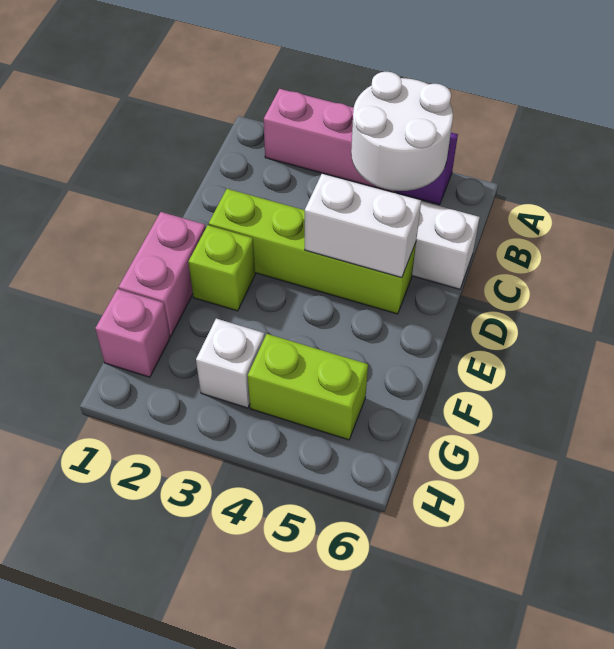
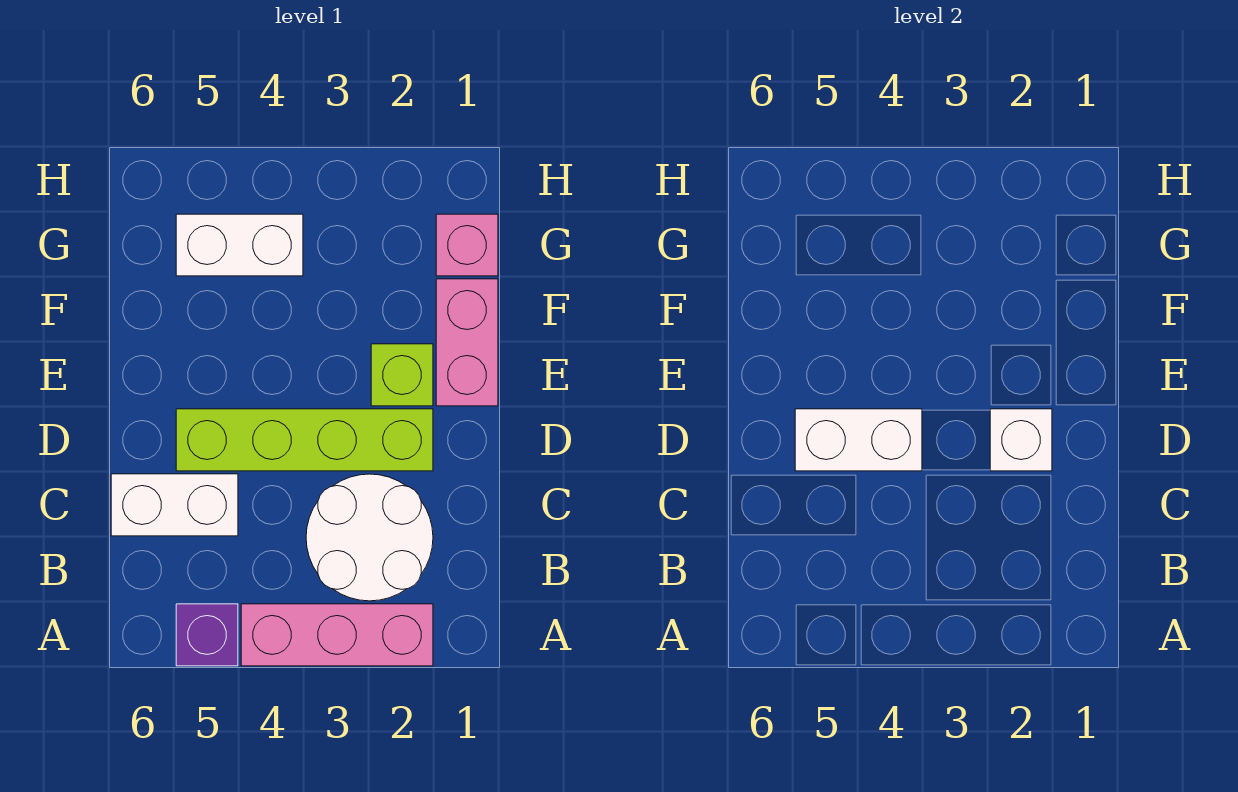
white round brick A4:B5 level 2 -> white round brick B2:C3 level 1
white brick G3 level 1 -> white brick D2 level 2
lime brick G4:G5 level 1 -> white brick G4:G5 level 1

